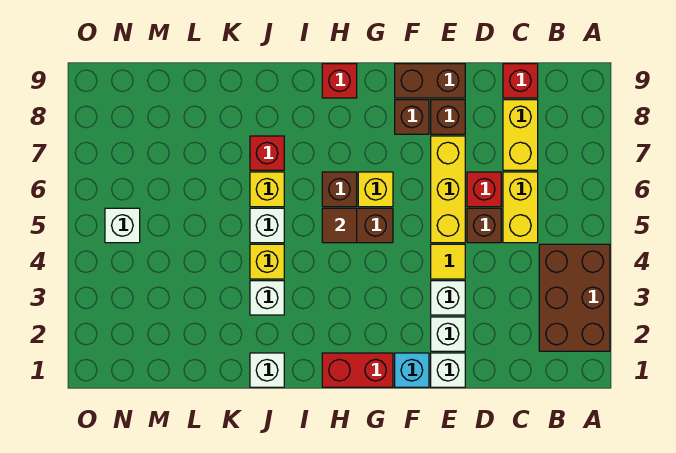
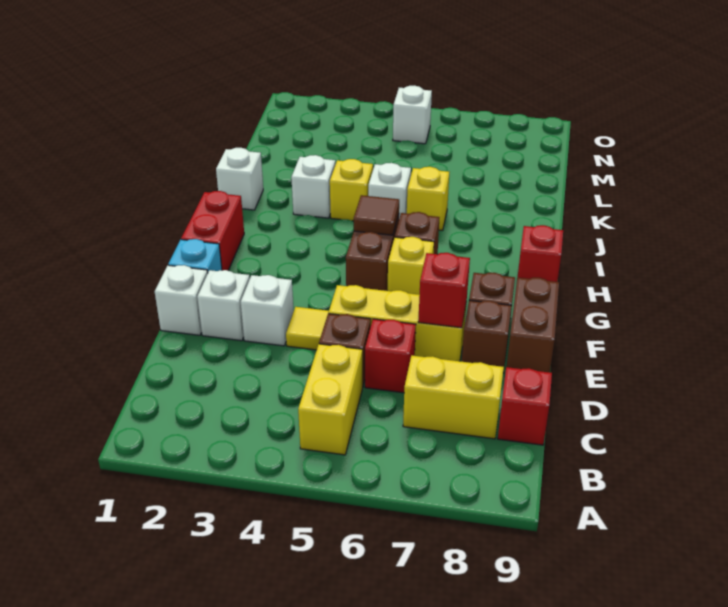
brown brick A2:B4 level 1 -> none
yellow brick C5:C6 level 1 -> yellow brick B5:C5 level 1
red brick J7 level 1 -> red brick E7 level 2

